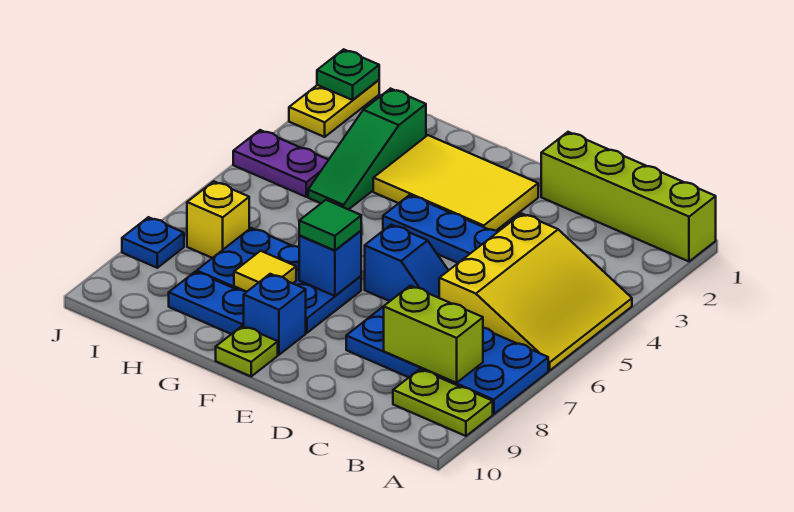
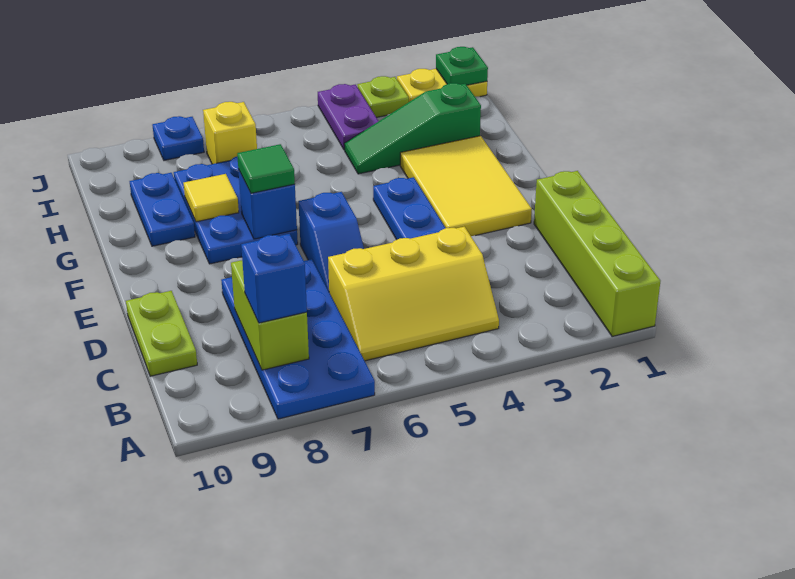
yellow slope A4:C6 level 1 top C -> yellow slope B4:C6 level 1 top C
lime plate A9:B9 level 1 -> lime plate C10:D10 level 1
blue brick F9 level 1 -> blue brick B8 level 3
lime plate F10 level 1 -> lime plate J3 level 1

